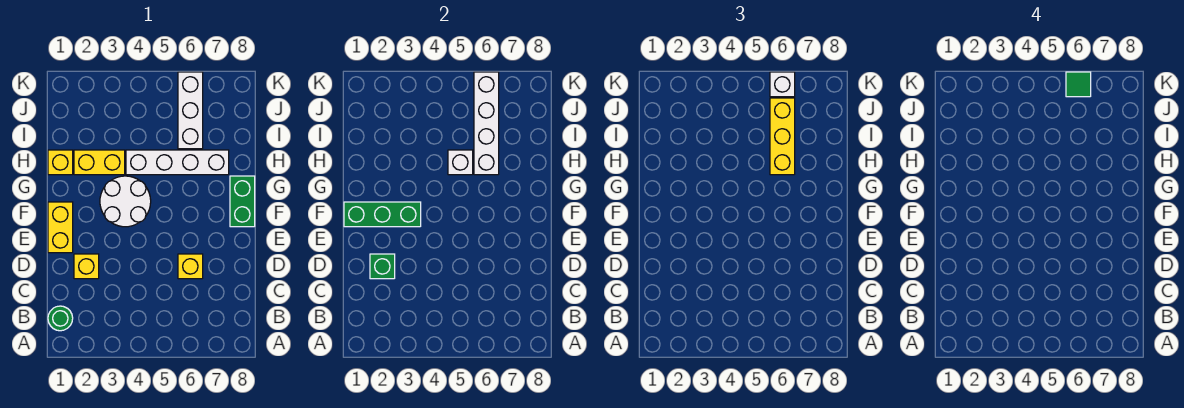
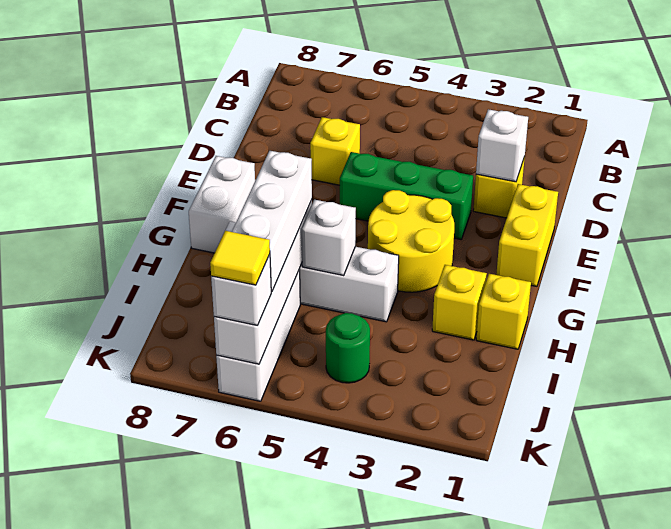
green round brick B1 level 1 -> green round brick J4 level 1
green brick D2 level 2 -> white brick D2 level 2
green brick F1:F3 level 2 -> green brick E3:E5 level 1
white round brick F3:G4 level 1 -> yellow round brick F3:G4 level 1
green brick F8:G8 level 1 -> white brick F8:G8 level 1
yellow brick H2:H3 level 1 -> yellow brick H2 level 1
yellow brick H6:J6 level 3 -> white brick H6:J6 level 3
green tile K6 level 4 -> yellow tile K6 level 4

